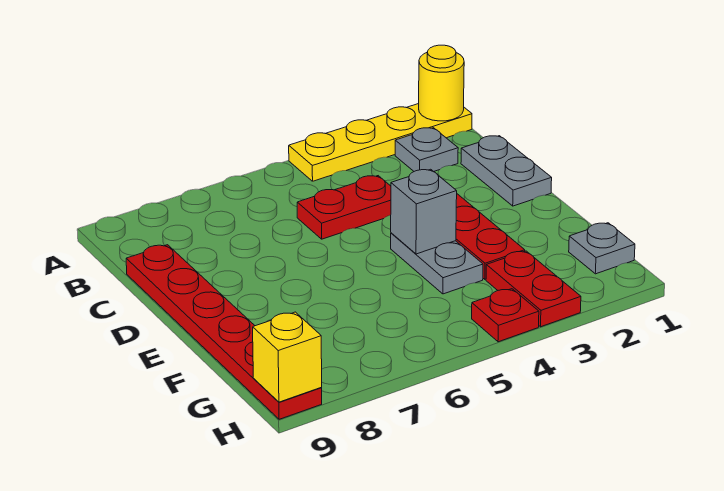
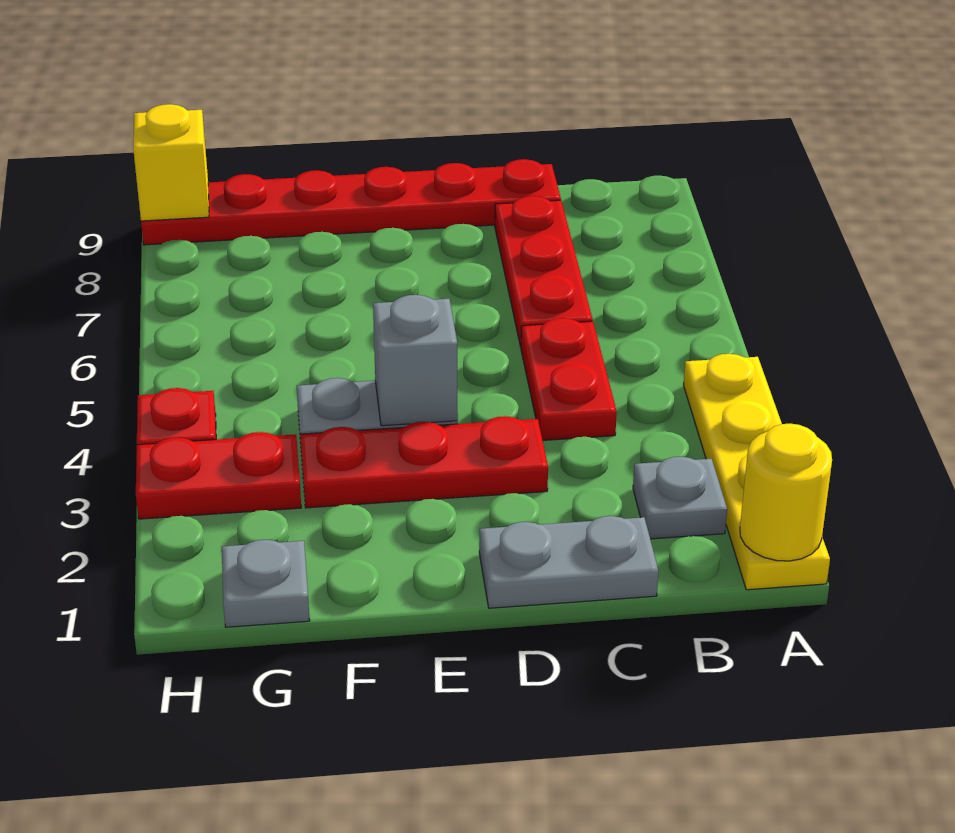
none -> red plate C6:C8 level 1

